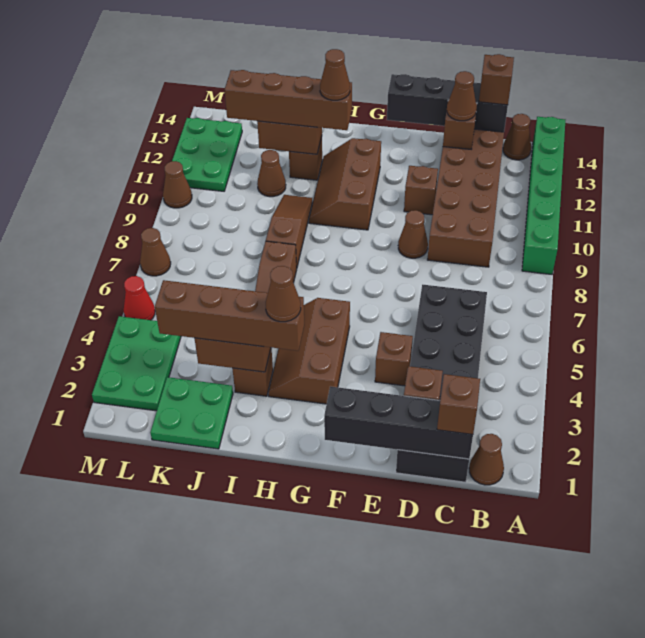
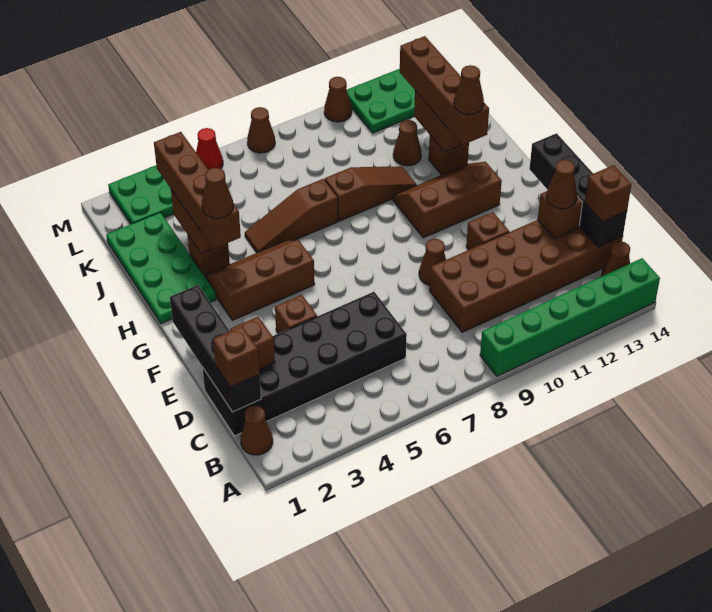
green plate J1:K2 level 1 -> green plate H1:K2 level 1

